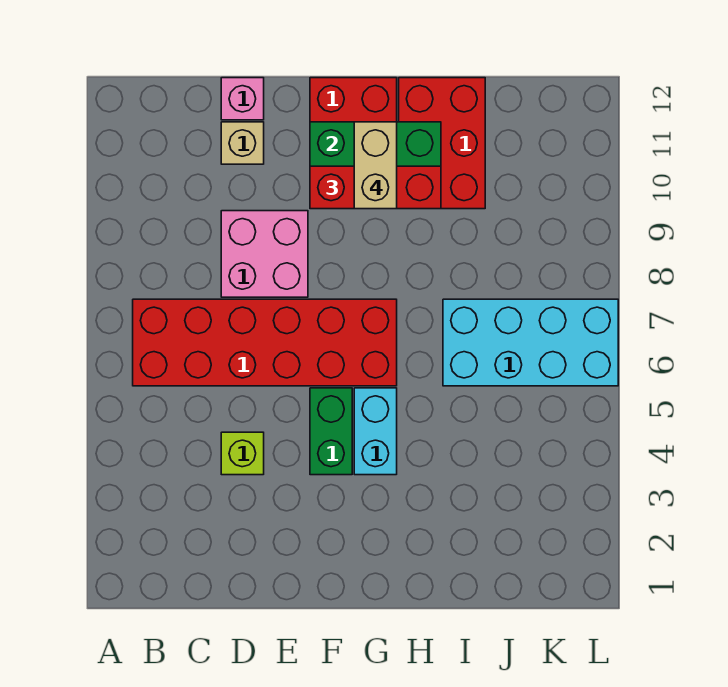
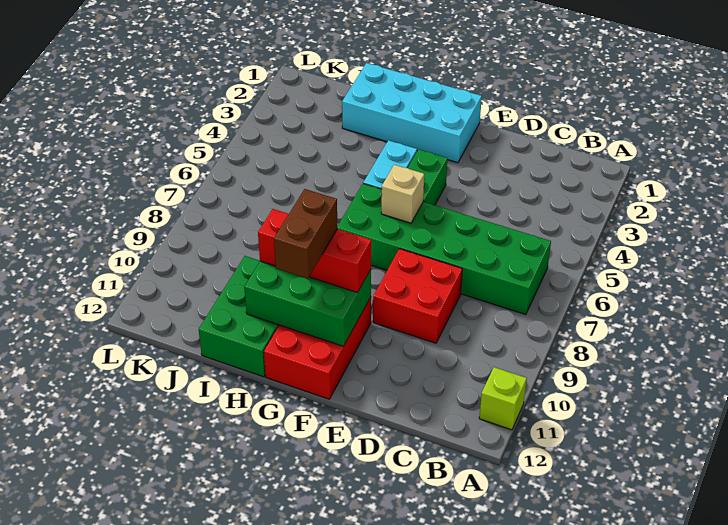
red brick B6:G7 level 1 -> green brick B6:G7 level 1
lime brick D4 level 1 -> lime brick A11 level 1
pink brick D8:E9 level 1 -> red brick D8:E9 level 1
tan brick D11 level 1 -> tan brick F6 level 2
pink brick D12 level 1 -> none
tan brick G10:G11 level 4 -> brown brick G10:G11 level 4
red brick H10:I12 level 1 -> green brick H10:I12 level 1
cyan brick I6:L7 level 1 -> cyan brick F1:I2 level 1

